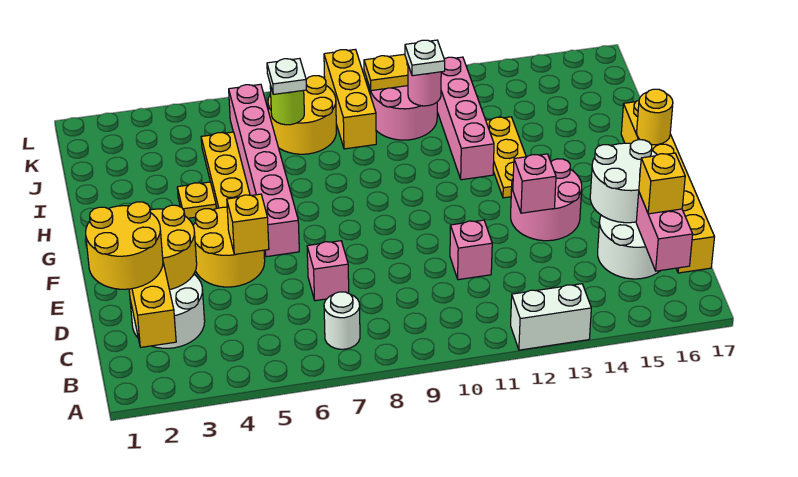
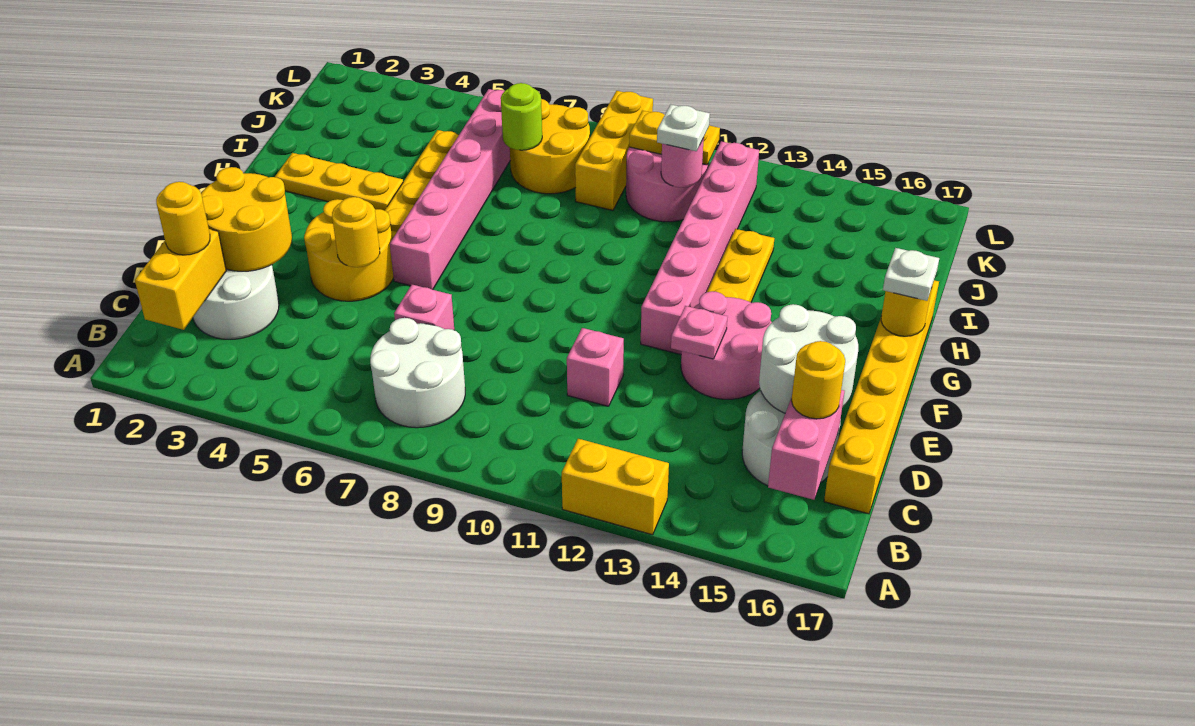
white brick A12:A13 level 1 -> yellow brick A12:A13 level 1
white round brick B7 level 1 -> white round brick B7:C8 level 1
yellow round brick C1:D2 level 3 -> yellow round brick C2 level 3
yellow brick C16 level 3 -> yellow round brick C16 level 3
yellow brick E5 level 2 -> yellow round brick E5 level 2
pink brick E13 level 2 -> pink plate E13 level 2
yellow plate H4 level 1 -> yellow plate H2:H4 level 1
pink brick H12:K12 level 1 -> pink brick F12:K12 level 1
white plate J7 level 3 -> white plate G17 level 3

